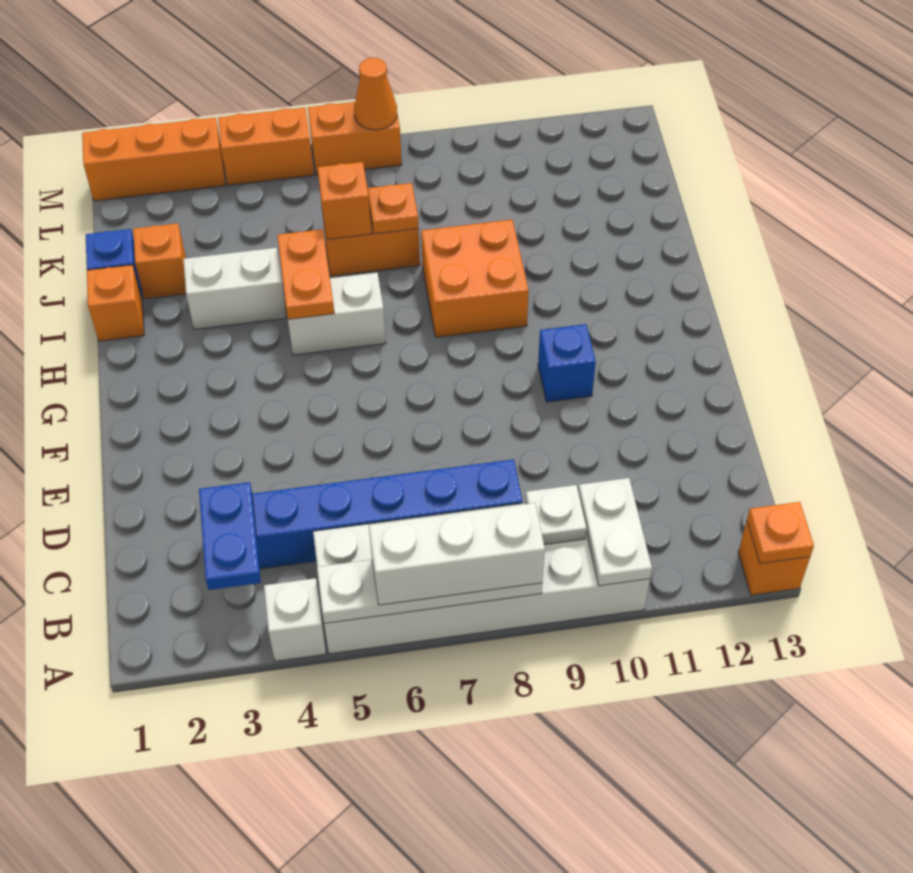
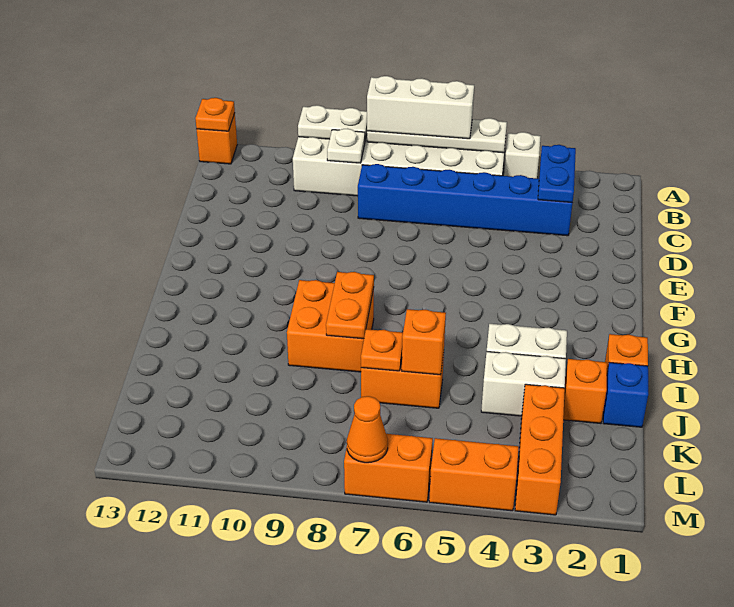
white plate A10:B10 level 2 -> white plate A9:A10 level 2
blue brick F10 level 1 -> none
white brick H5:H6 level 1 -> white brick J3:J4 level 1
orange plate H5:I5 level 2 -> orange plate H8:I8 level 2
orange brick M1:M3 level 1 -> orange brick K3:M3 level 1

